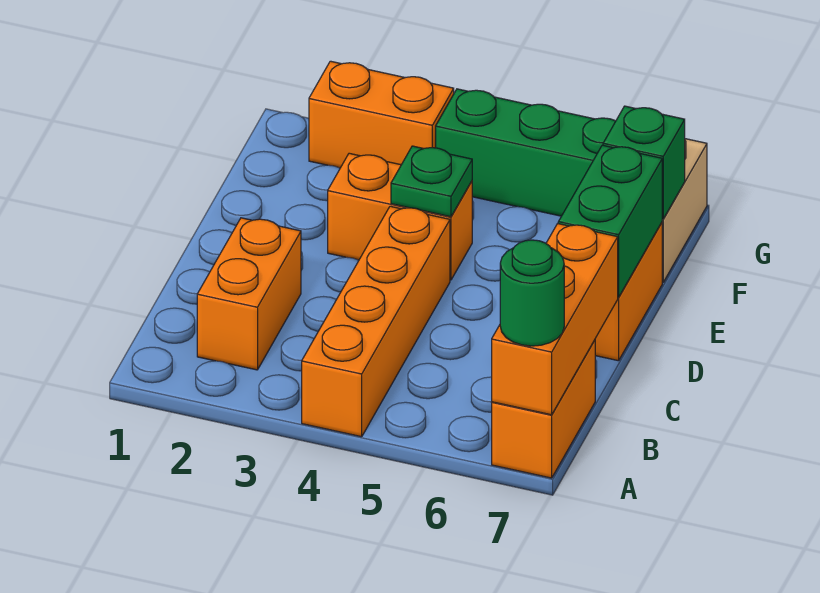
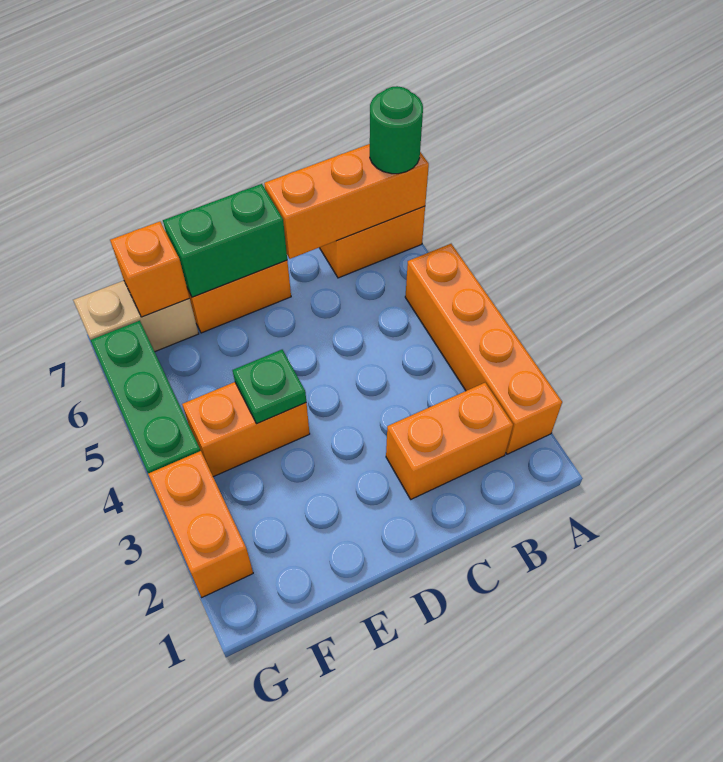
orange brick A4:D4 level 1 -> orange brick A2:A5 level 1
orange brick E3:E4 level 1 -> orange brick E4:F4 level 1
green brick F7 level 2 -> orange brick F7 level 2

